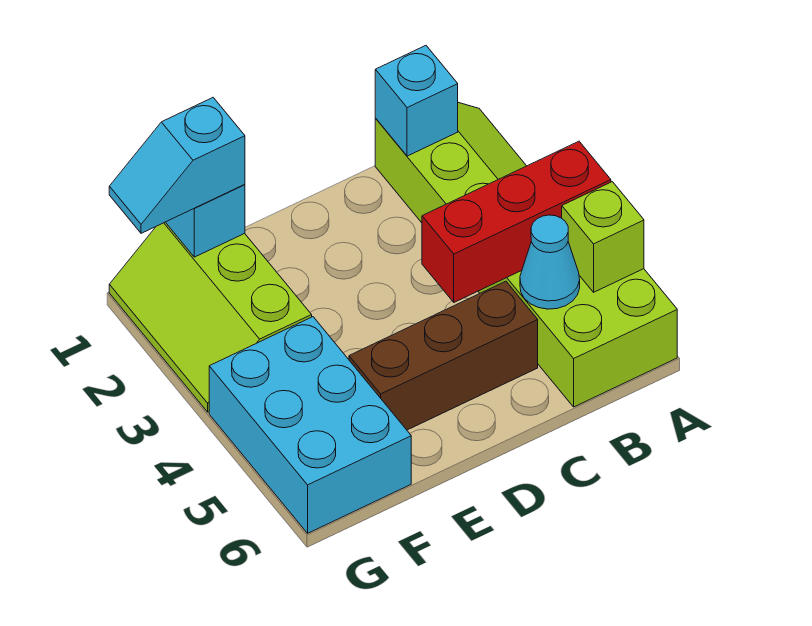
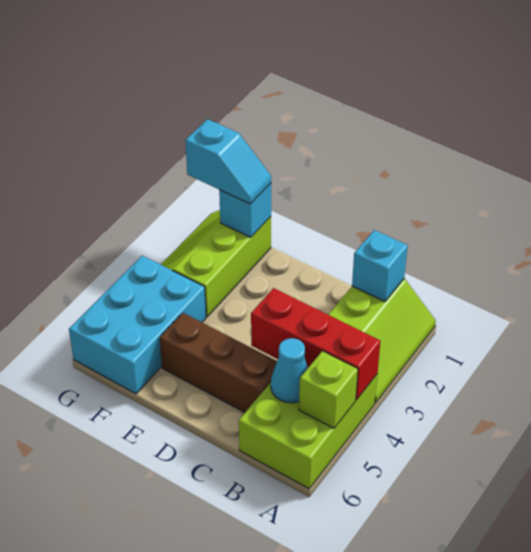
cyan slope F1:G1 level 3 top F -> cyan slope F1:G1 level 3 top G

